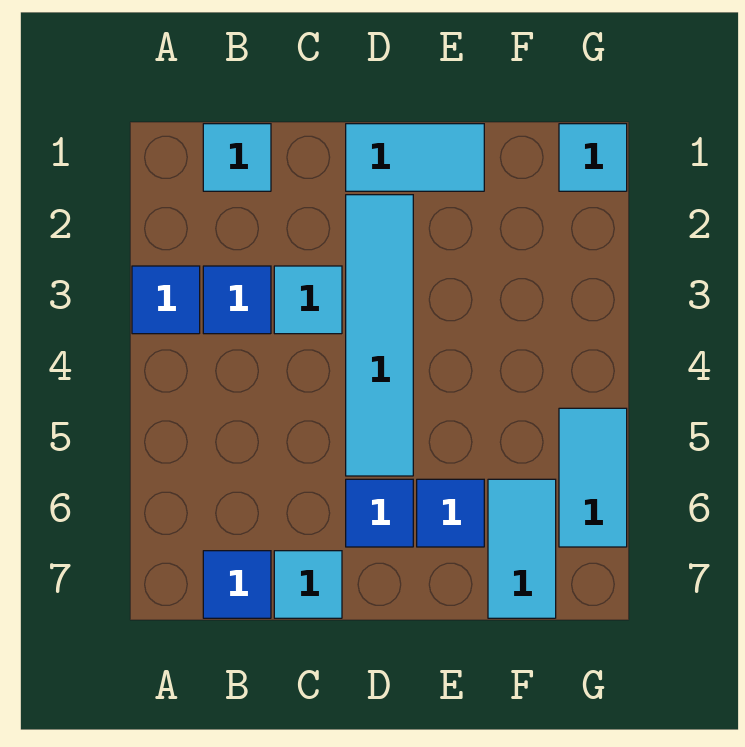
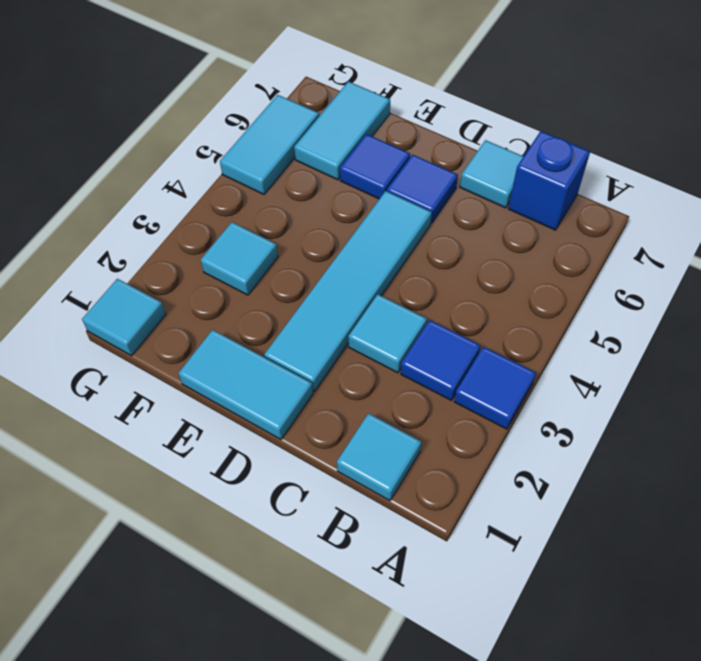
blue tile B7 level 1 -> blue brick B7 level 1
none -> cyan tile F3 level 1

